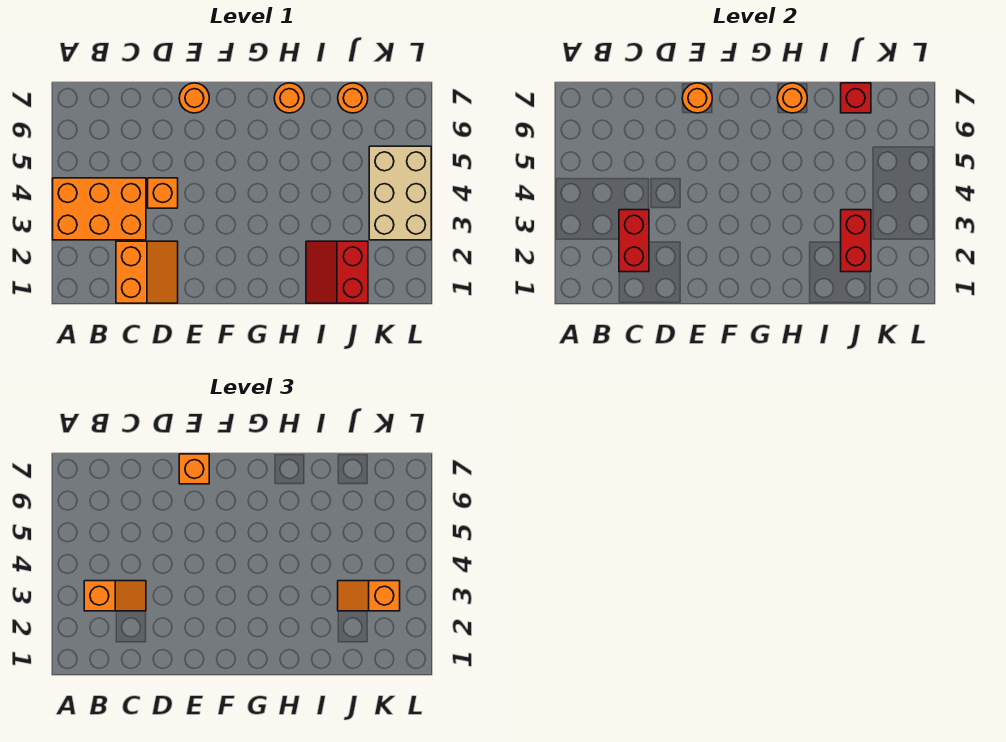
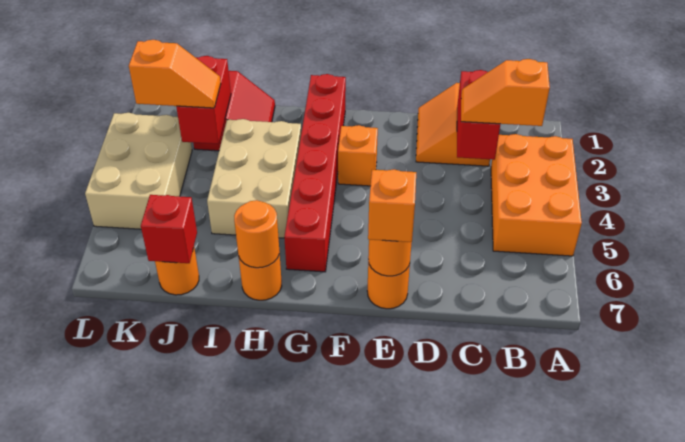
orange brick A3:C4 level 1 -> orange brick A3:B5 level 1
orange brick D4 level 1 -> orange brick F3 level 1
none -> red brick G1:G6 level 1
none -> tan brick H3:I5 level 1

